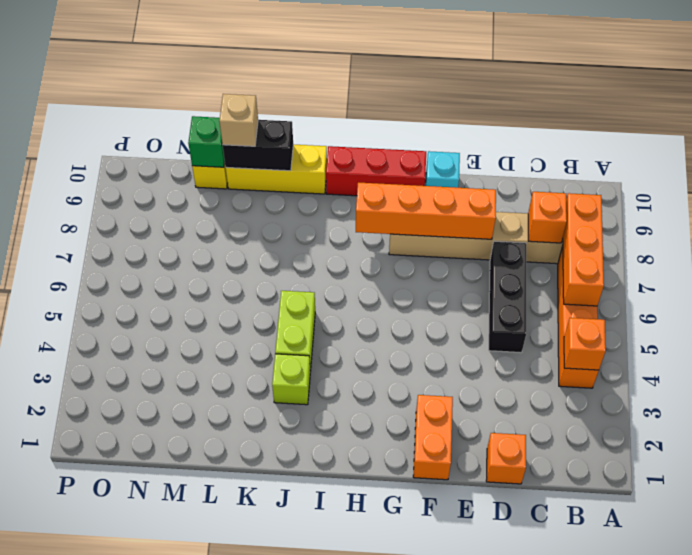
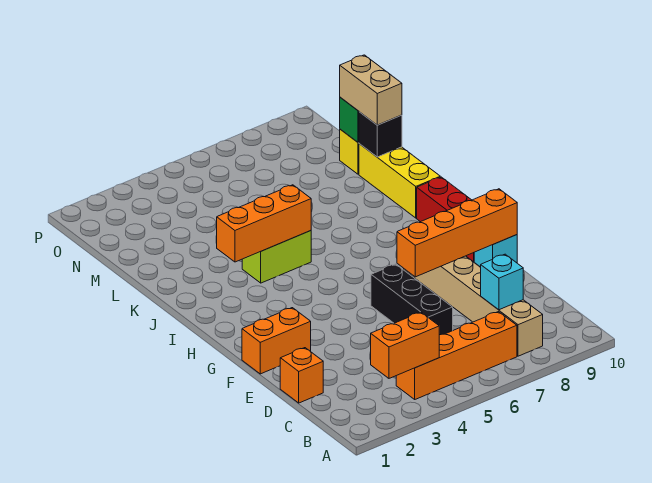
orange brick B4 level 2 -> orange brick B3:B4 level 2
orange brick B6:B8 level 2 -> orange brick J3:J5 level 2
orange brick C8 level 2 -> cyan brick C8 level 2
black brick D5:D7 level 1 -> black brick D6:F6 level 1
orange brick E8:H8 level 2 -> orange brick F7:F10 level 2
lime brick J3 level 1 -> none
black brick K10:L10 level 2 -> black brick L10 level 2
tan brick L10 level 3 -> tan brick L10:M10 level 3

